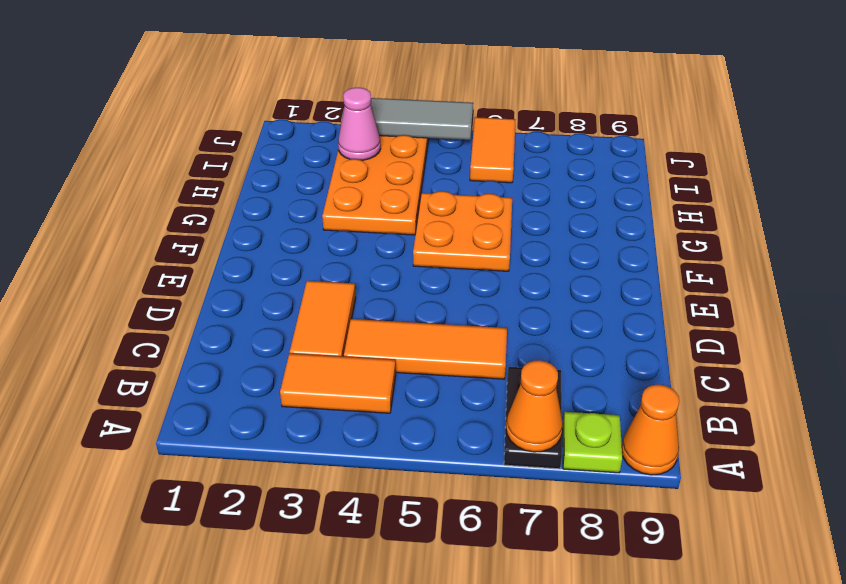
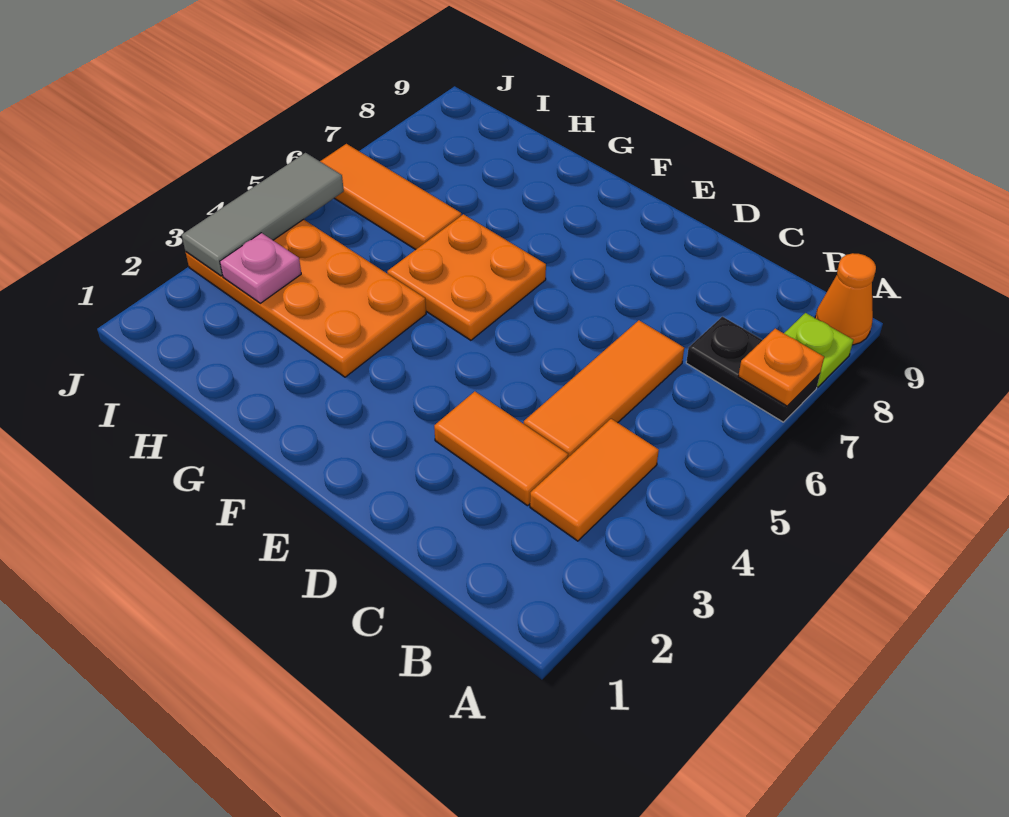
orange cone A7 level 2 -> orange plate A7 level 2
pink cone I3 level 2 -> pink plate I3 level 2
orange tile I6:J6 level 1 -> orange tile H6:J6 level 1

